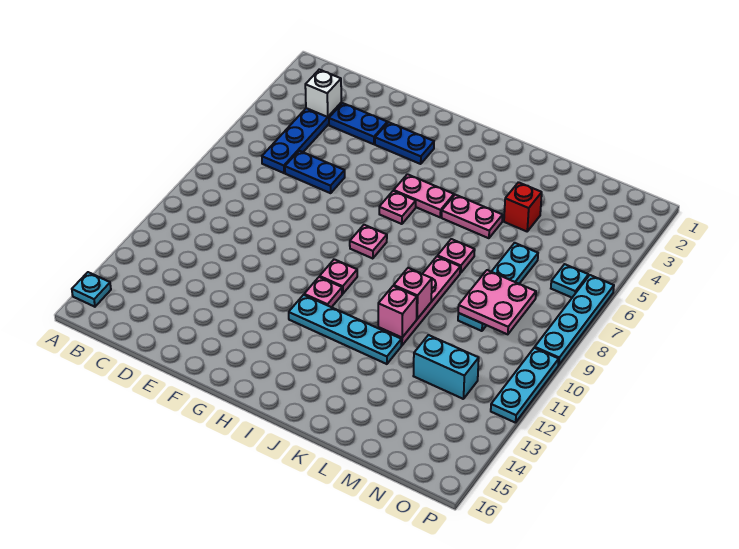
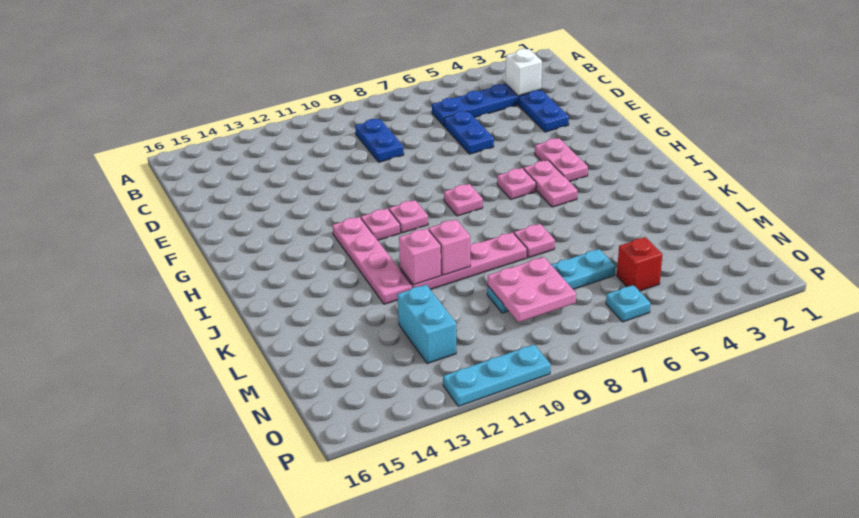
cyan plate A15 level 1 -> none
blue plate F3:G3 level 1 -> blue plate C9:D9 level 1
cyan plate H12:K12 level 1 -> pink plate H12:K12 level 1
pink plate J5:K5 level 1 -> pink plate G4:H4 level 1
red brick L4 level 1 -> red brick N5 level 1
cyan plate P6:P9 level 1 -> none

